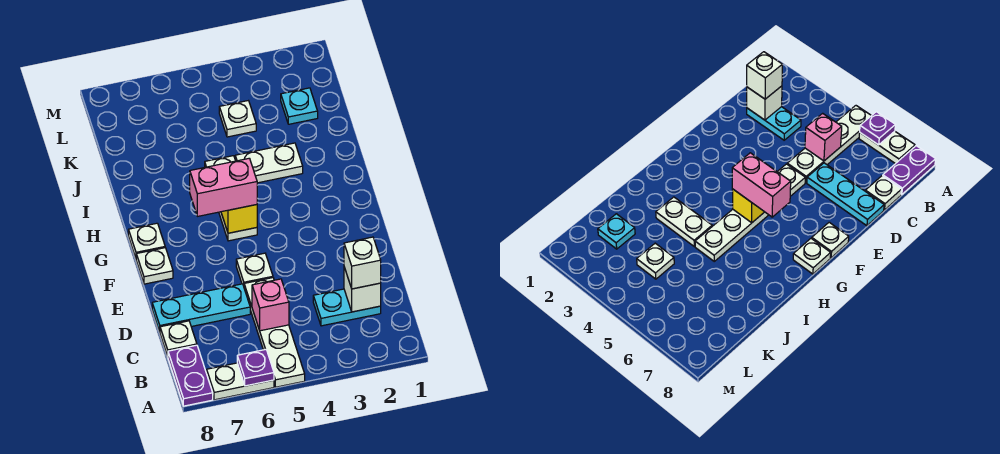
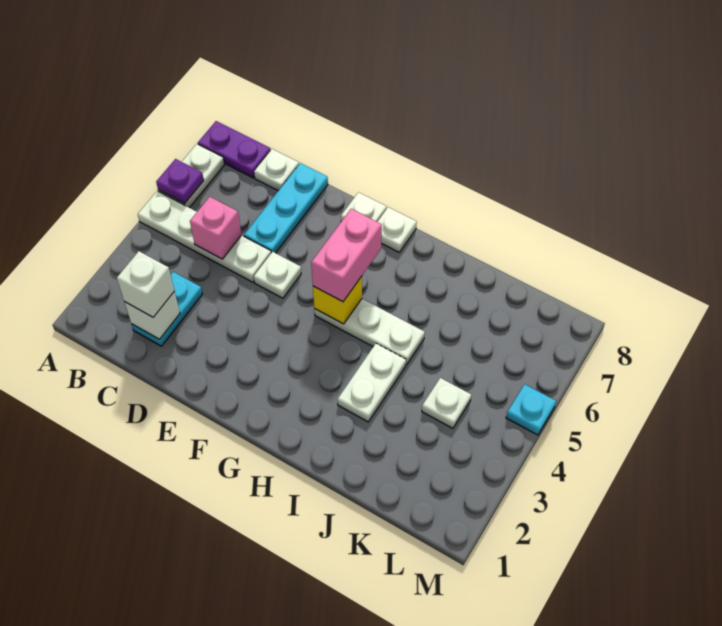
cyan plate K2 level 1 -> cyan plate M5 level 1

